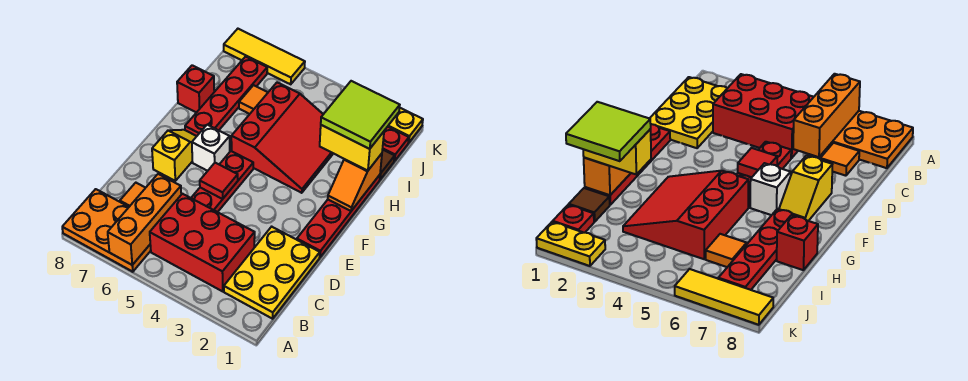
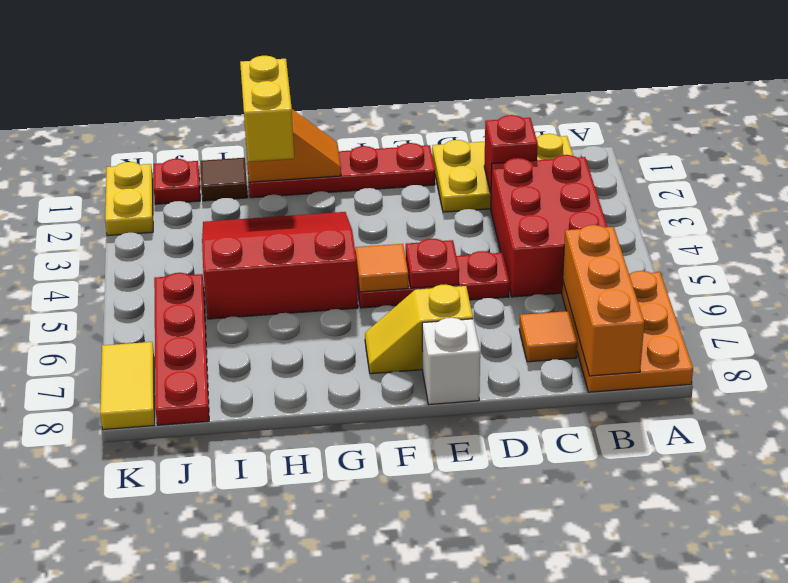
orange brick A6:C6 level 2 -> orange brick B6:B8 level 2
red tile E5 level 2 -> red plate E5 level 2
white brick F6 level 1 -> white brick E8 level 1
red plate G7:J7 level 1 -> red plate J5:J8 level 1
lime tile H1:I2 level 4 -> none
red brick H8 level 1 -> red brick C2 level 2
orange tile I6 level 1 -> orange tile F5 level 2
yellow tile K6:K8 level 1 -> yellow tile K7:K8 level 1

